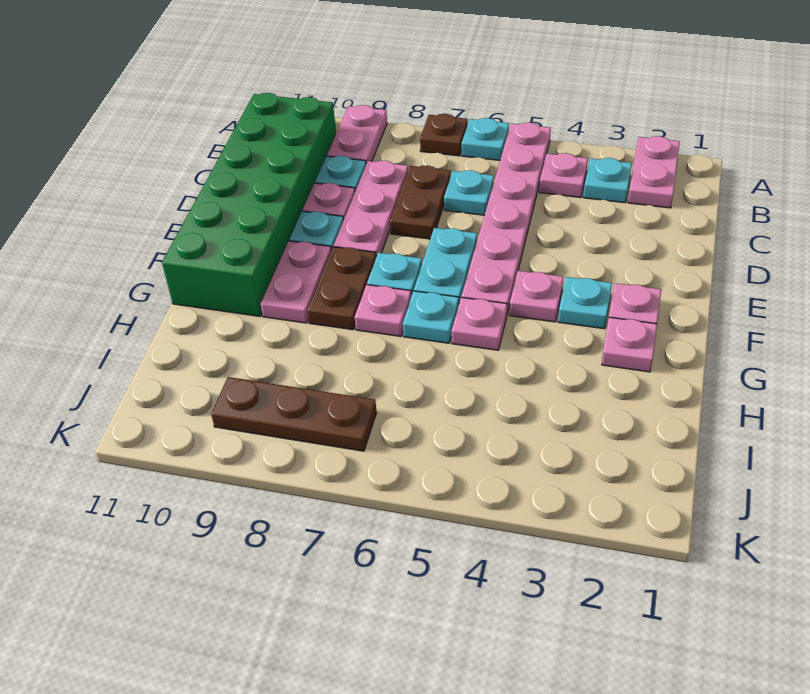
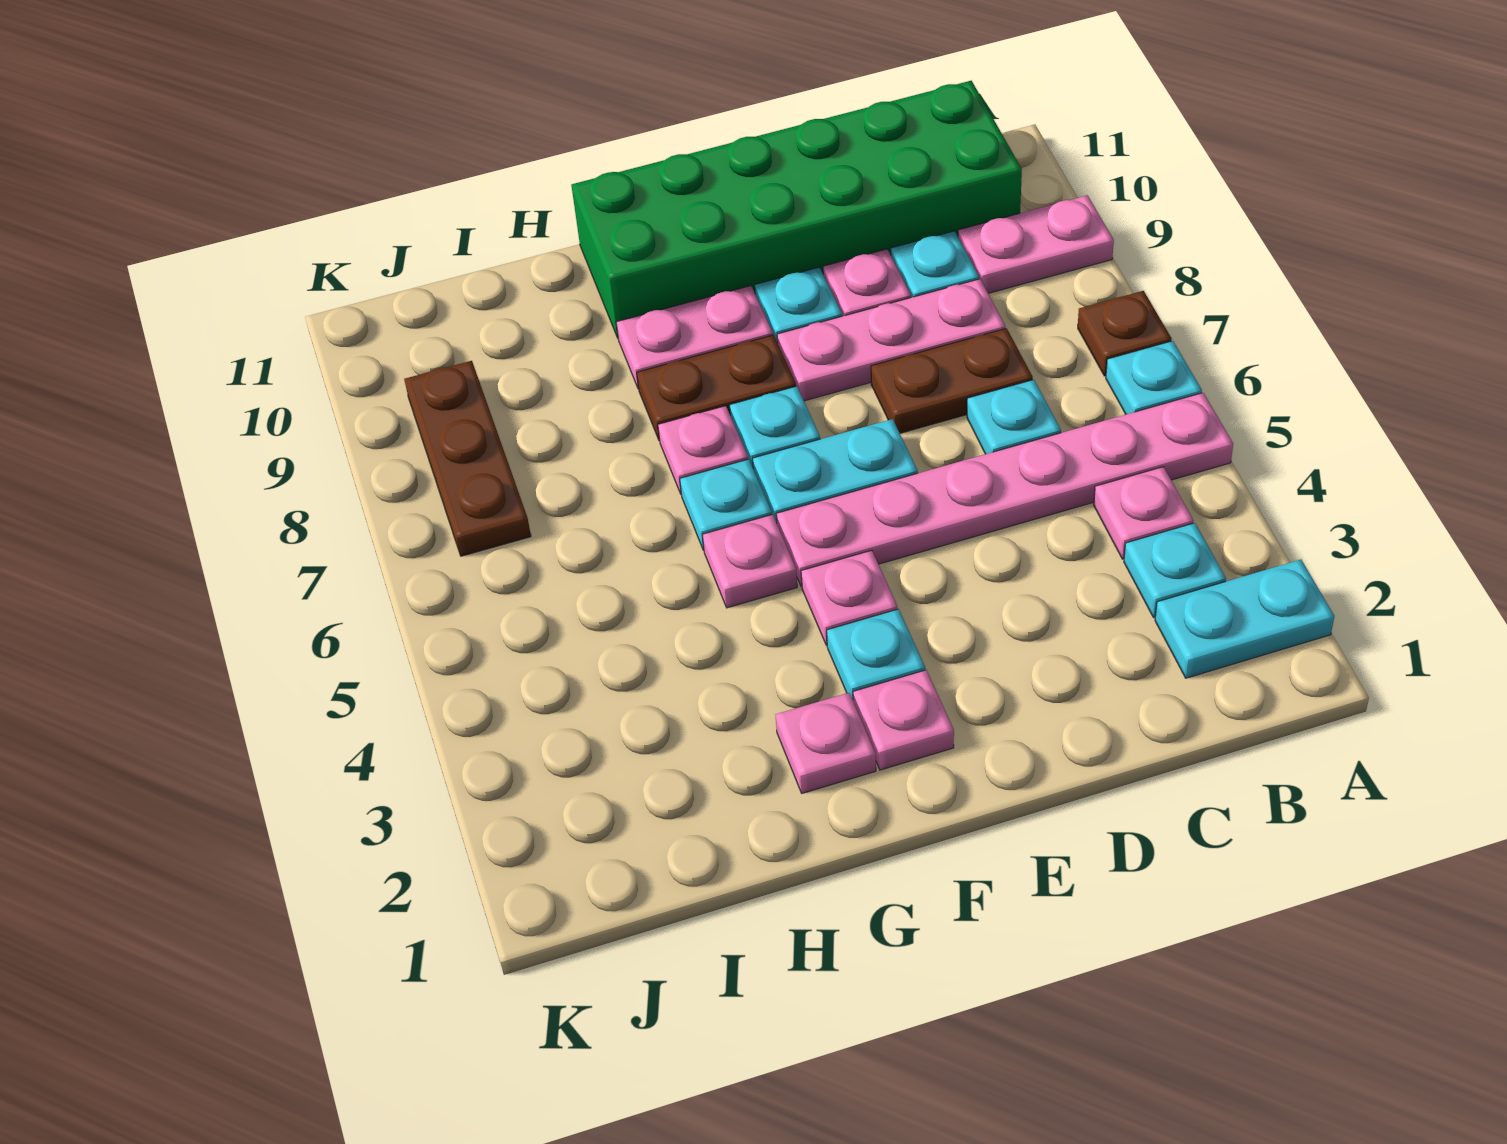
pink plate A2:B2 level 1 -> cyan plate A2:B2 level 1

